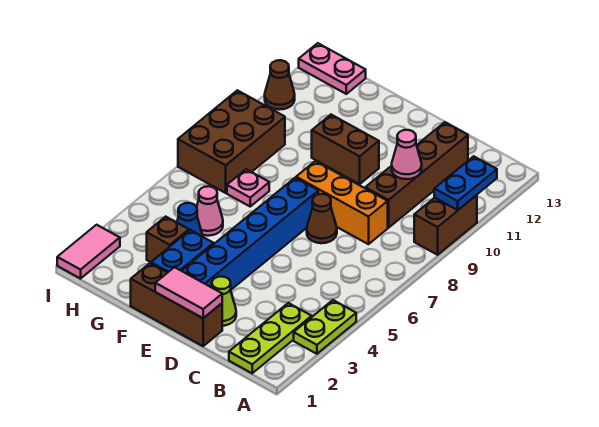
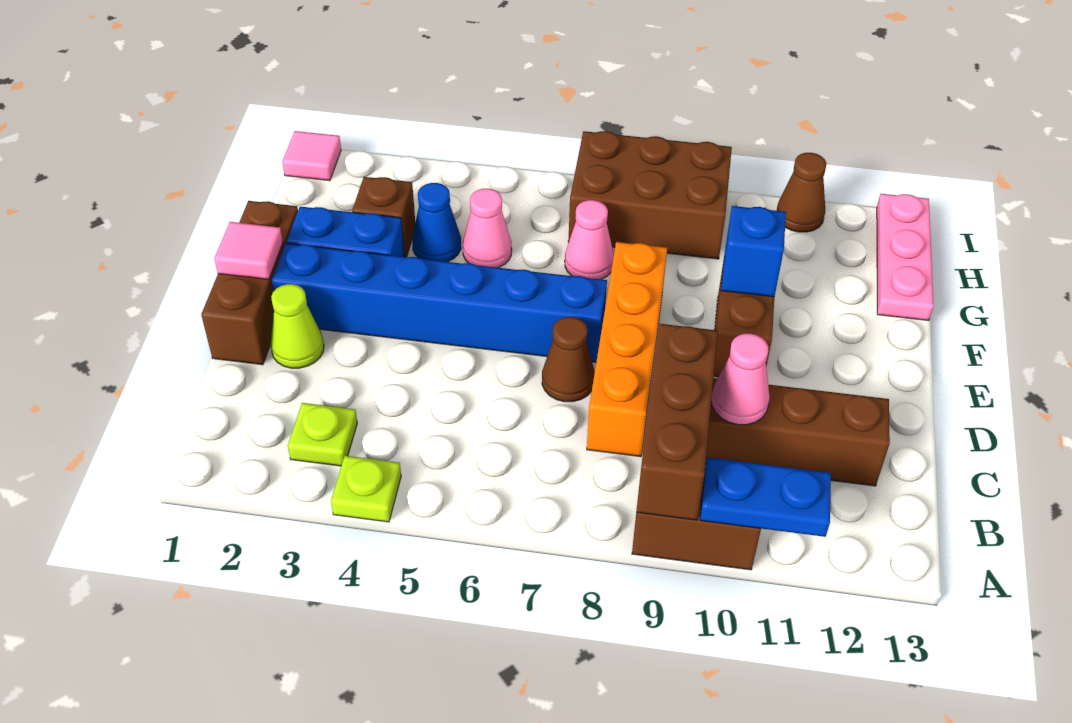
lime plate A3:A4 level 1 -> lime plate A4 level 1
none -> brown brick A9:C9 level 2
lime plate B1:B3 level 1 -> lime plate B3 level 1
orange brick C8:E8 level 1 -> orange brick C8:F8 level 1
pink tile D1:E1 level 2 -> pink tile E1 level 2
none -> blue brick F10 level 2
pink plate G7 level 1 -> pink cone G7 level 1
pink plate H13:I13 level 1 -> pink plate G13:I13 level 1
pink tile I1:I2 level 1 -> pink tile I1 level 1

